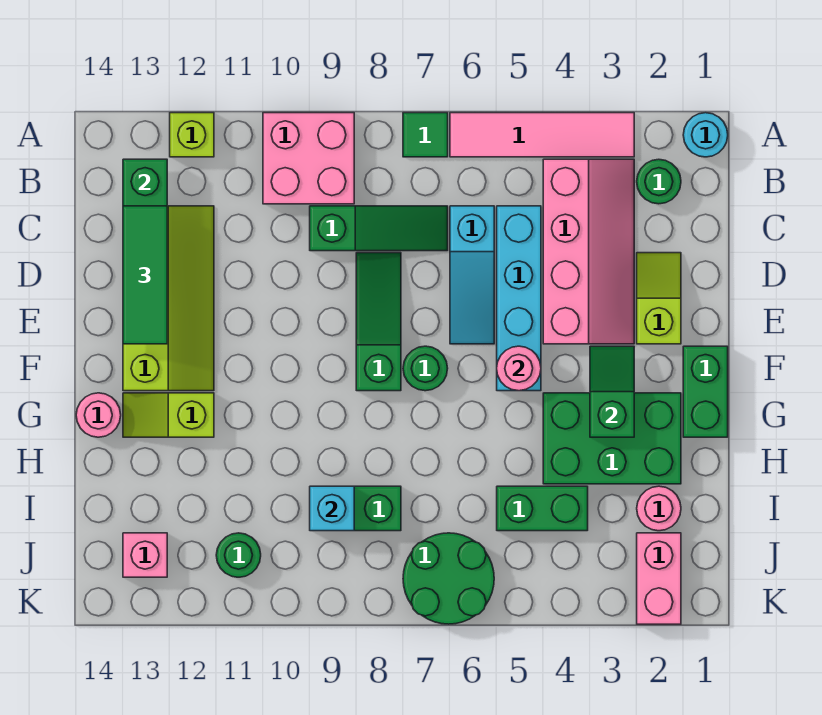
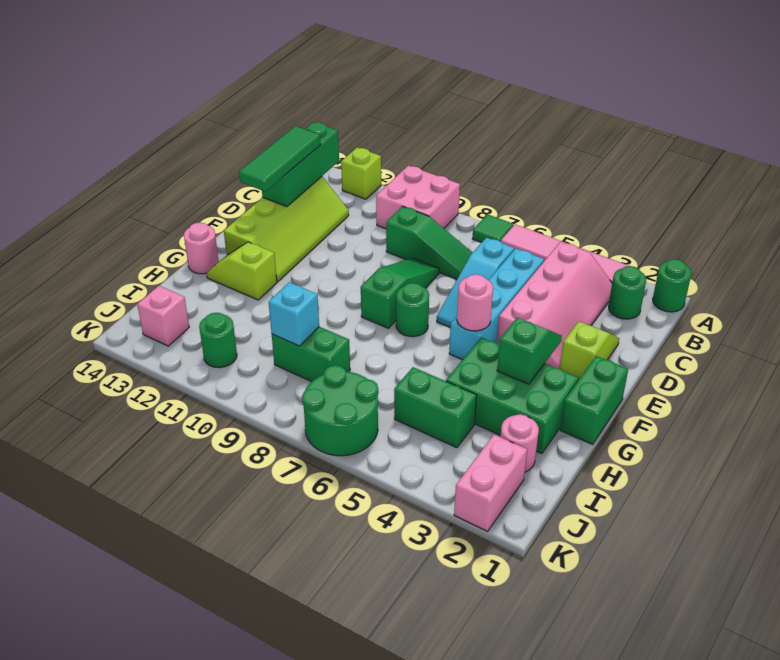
cyan round brick A1 level 1 -> green round brick A1 level 1

